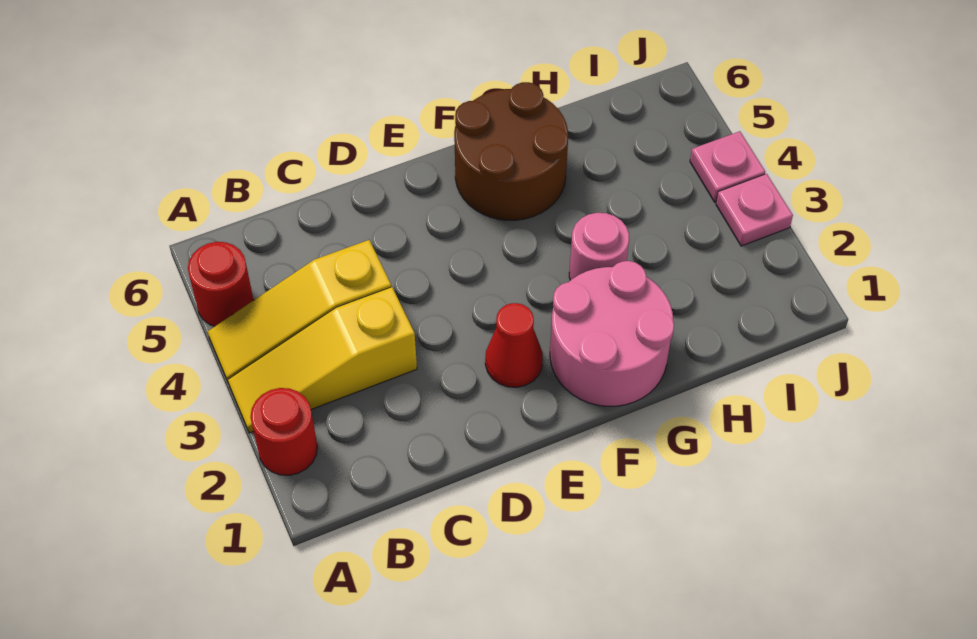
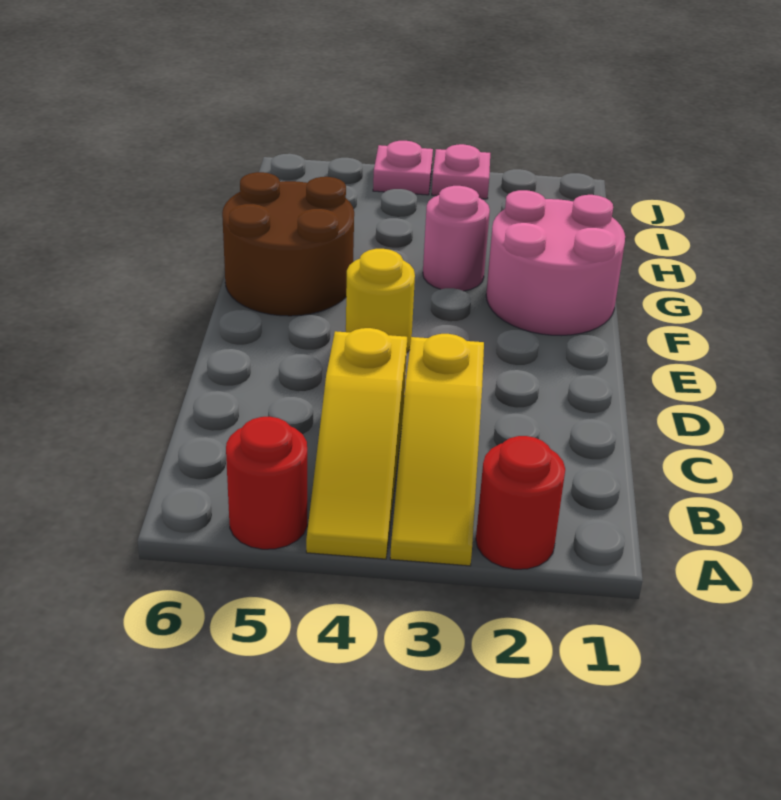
red cone E2 level 1 -> none
none -> yellow round brick E4 level 1

